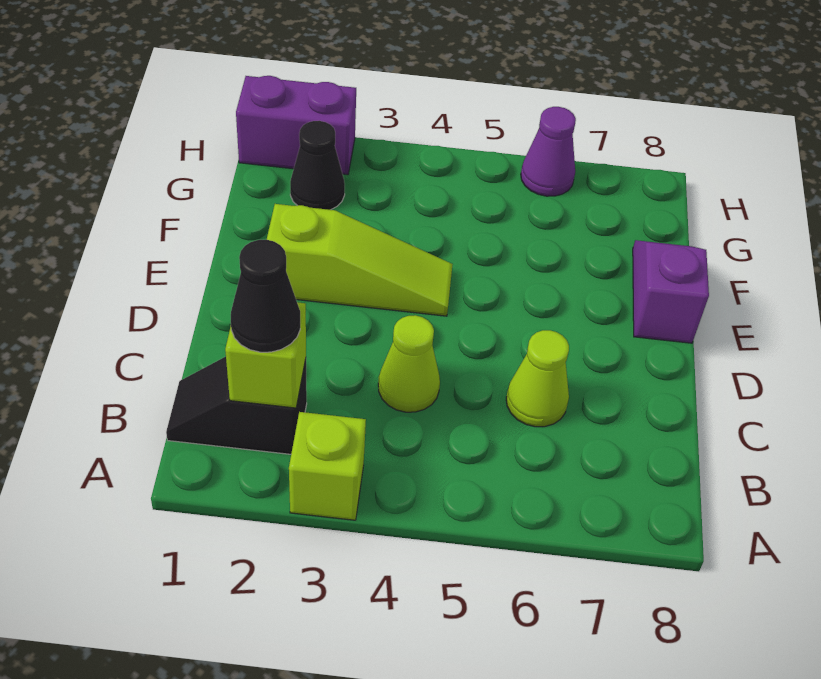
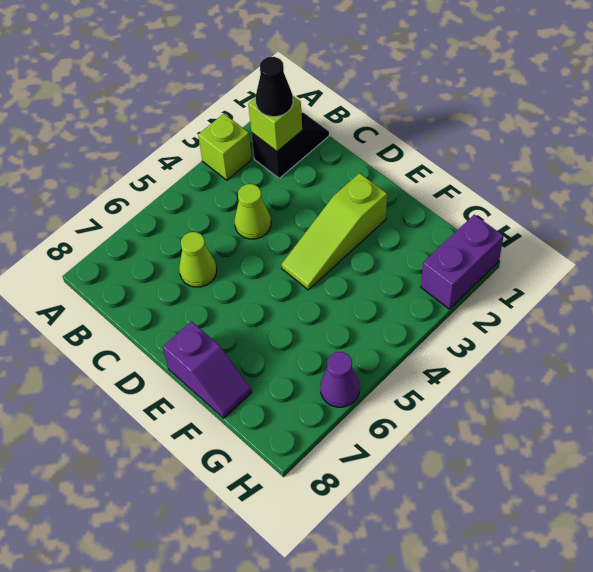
black cone G2 level 1 -> none

